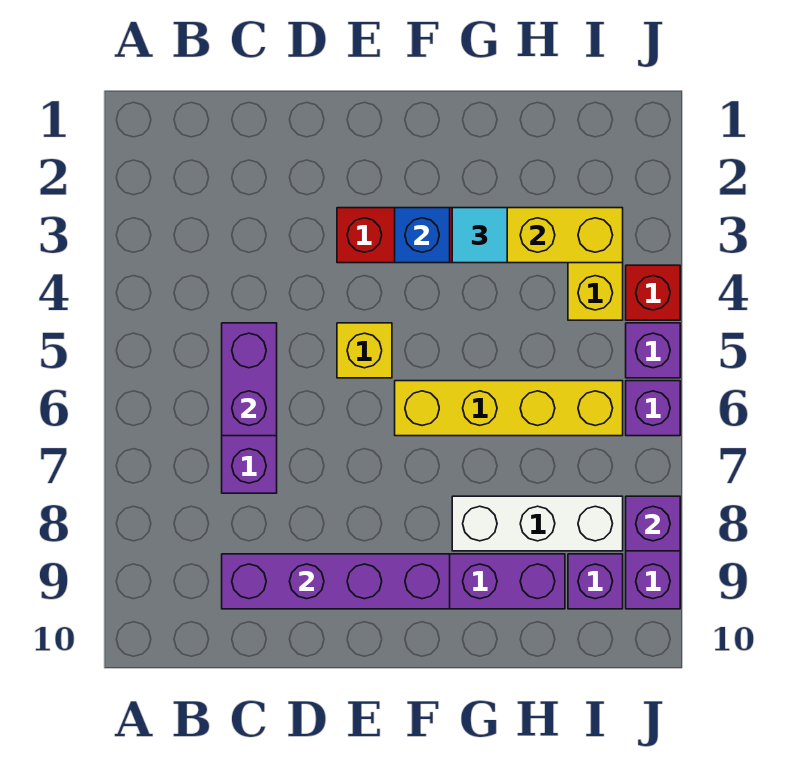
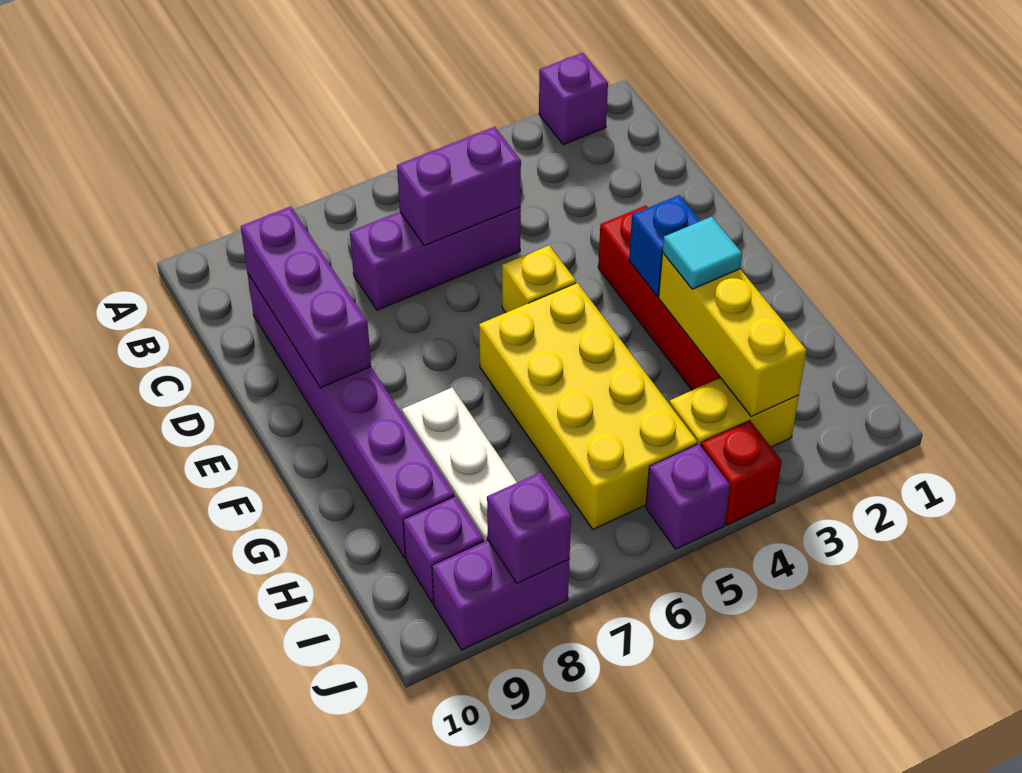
purple brick C9:F9 level 2 -> purple brick C9:E9 level 2
yellow brick F6:I6 level 1 -> yellow brick F5:I6 level 1
purple brick J6 level 1 -> purple brick A2 level 1

